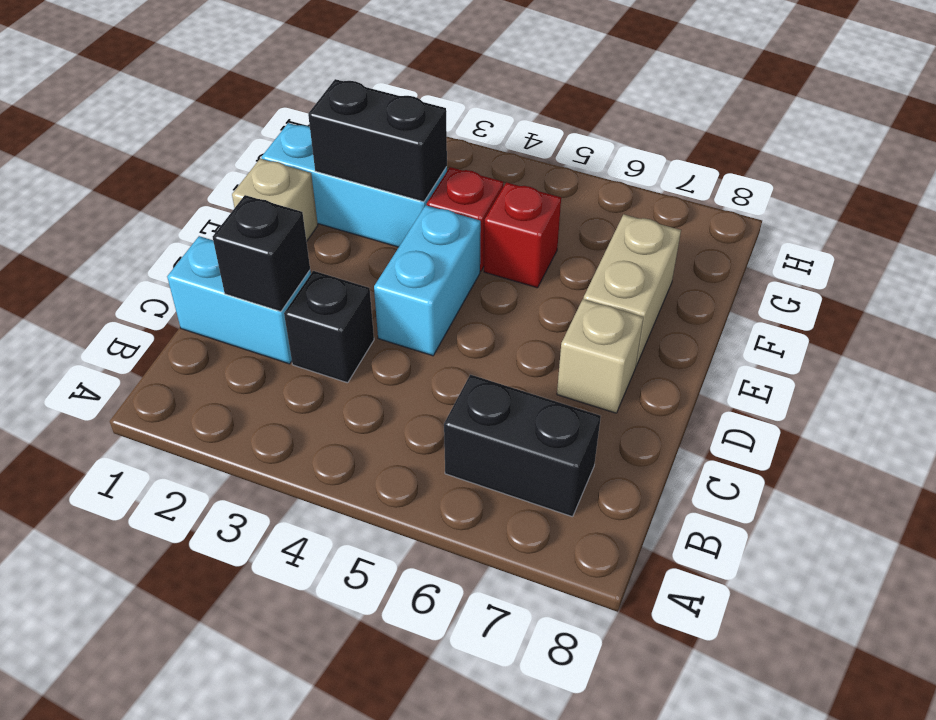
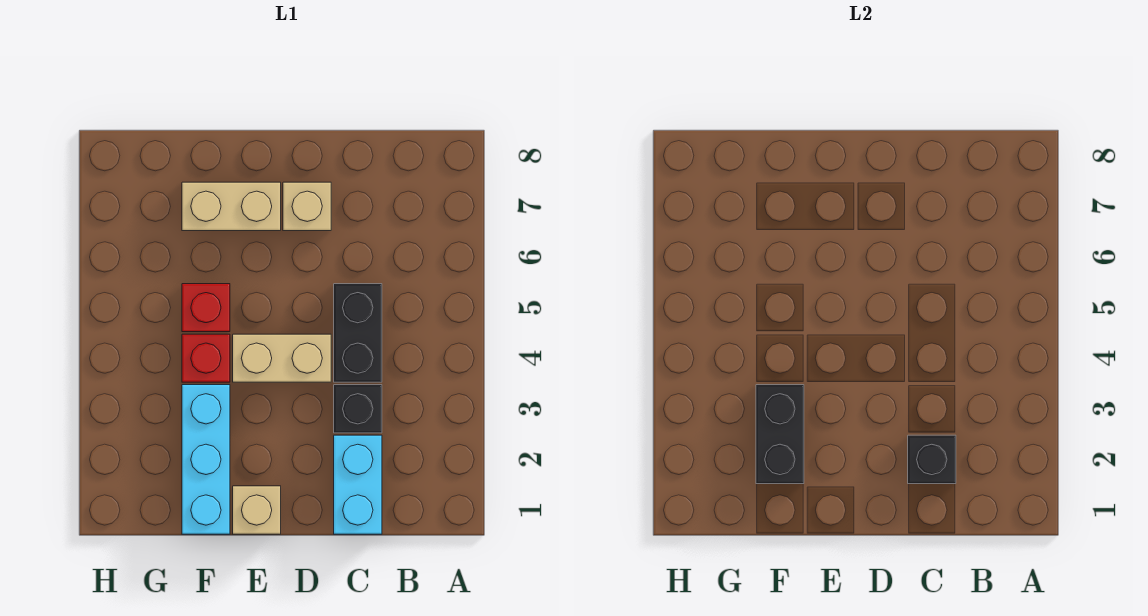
black brick B6:B7 level 1 -> black brick C4:C5 level 1
cyan brick D4:E4 level 1 -> tan brick D4:E4 level 1

